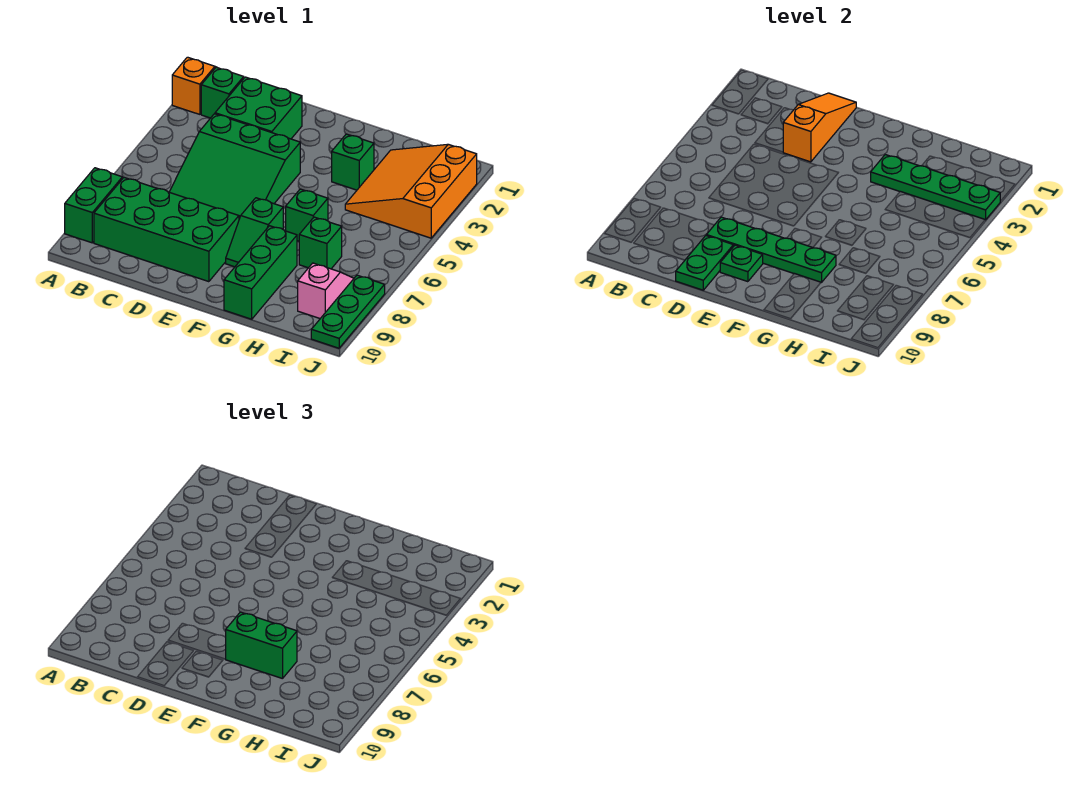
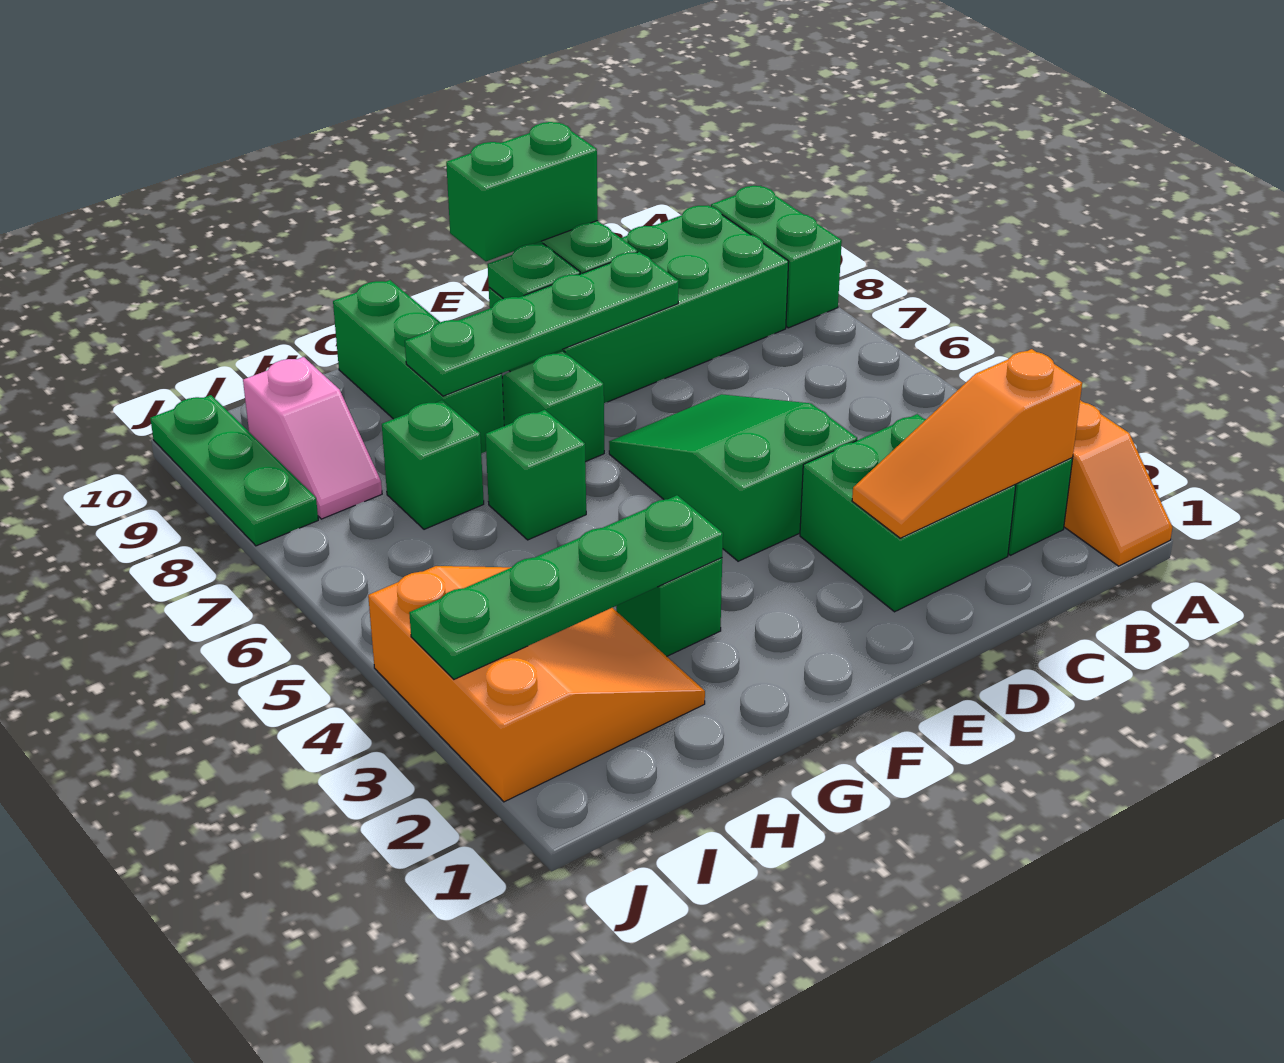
green slope C4:E6 level 1 top 4 -> green slope D4:E6 level 1 top 4
orange slope D1:D3 level 2 top 3 -> orange slope B2:D2 level 2 top B
green brick F8:G8 level 3 -> green brick D10:E10 level 3

